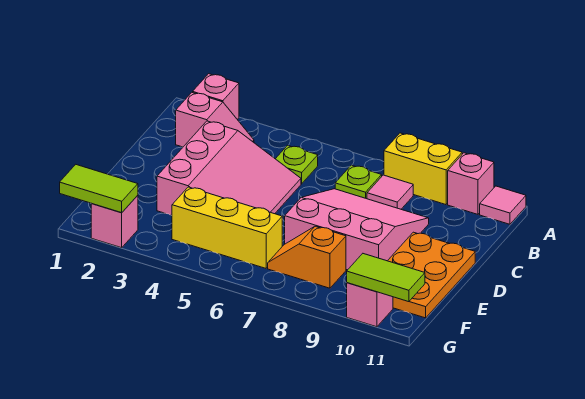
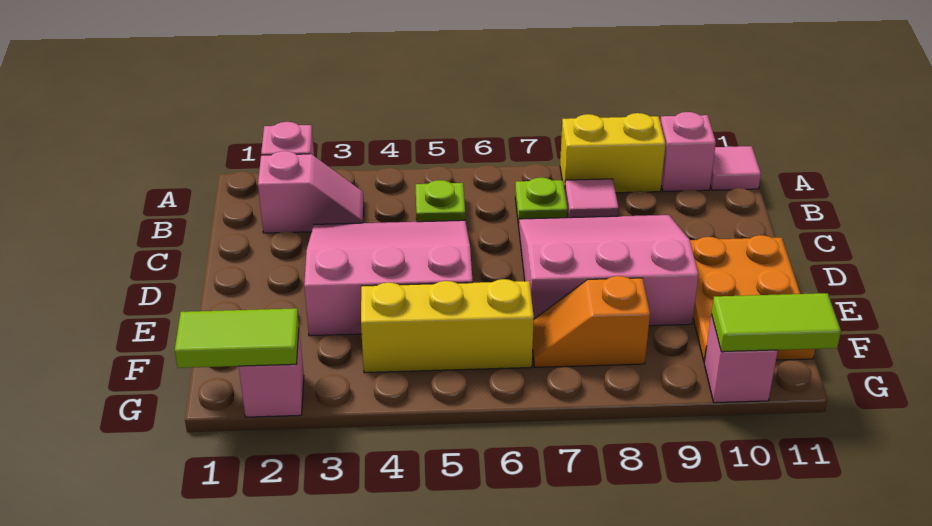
pink slope C3:E5 level 1 top 3 -> pink slope C3:E5 level 1 top E

